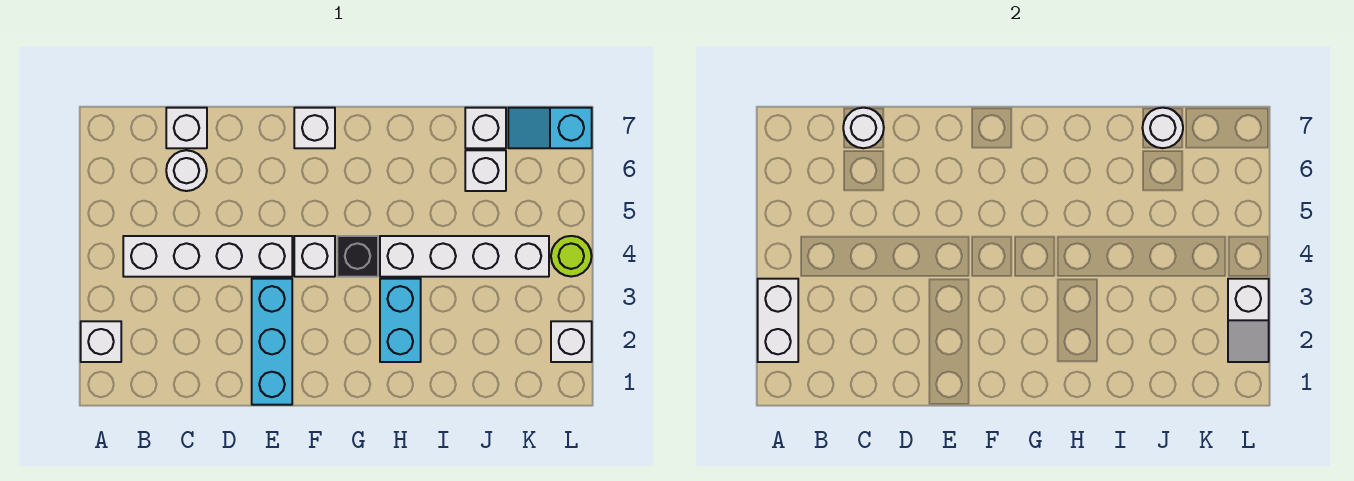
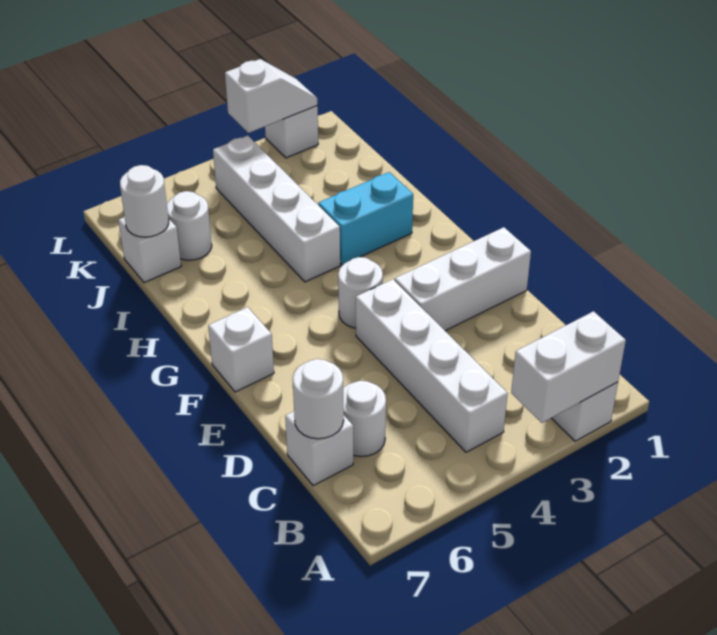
cyan brick E1:E3 level 1 -> white brick E1:E3 level 1
white brick F4 level 1 -> white round brick F4 level 1
black brick G4 level 1 -> none
white brick J6 level 1 -> white round brick J6 level 1
cyan slope K7:L7 level 1 top L -> none
lime round brick L4 level 1 -> none

